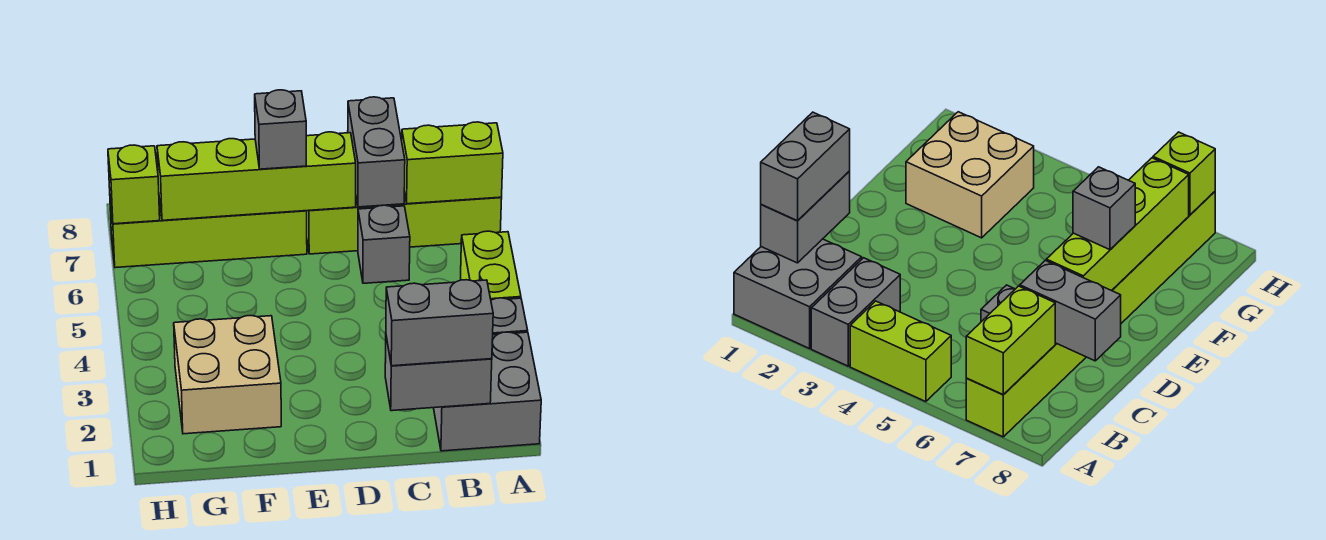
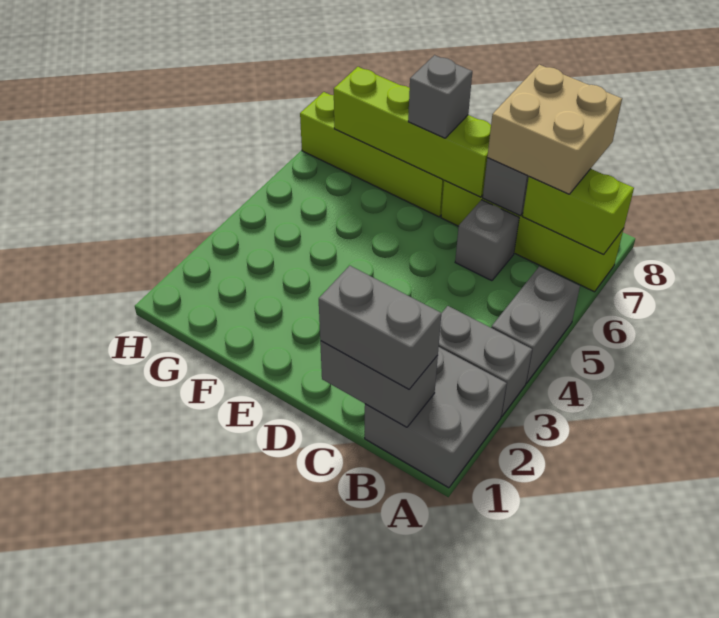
lime brick A4:A5 level 1 -> grey brick A4:A5 level 1
tan brick F2:G3 level 1 -> tan brick B7:C8 level 3
lime brick H7 level 2 -> none

